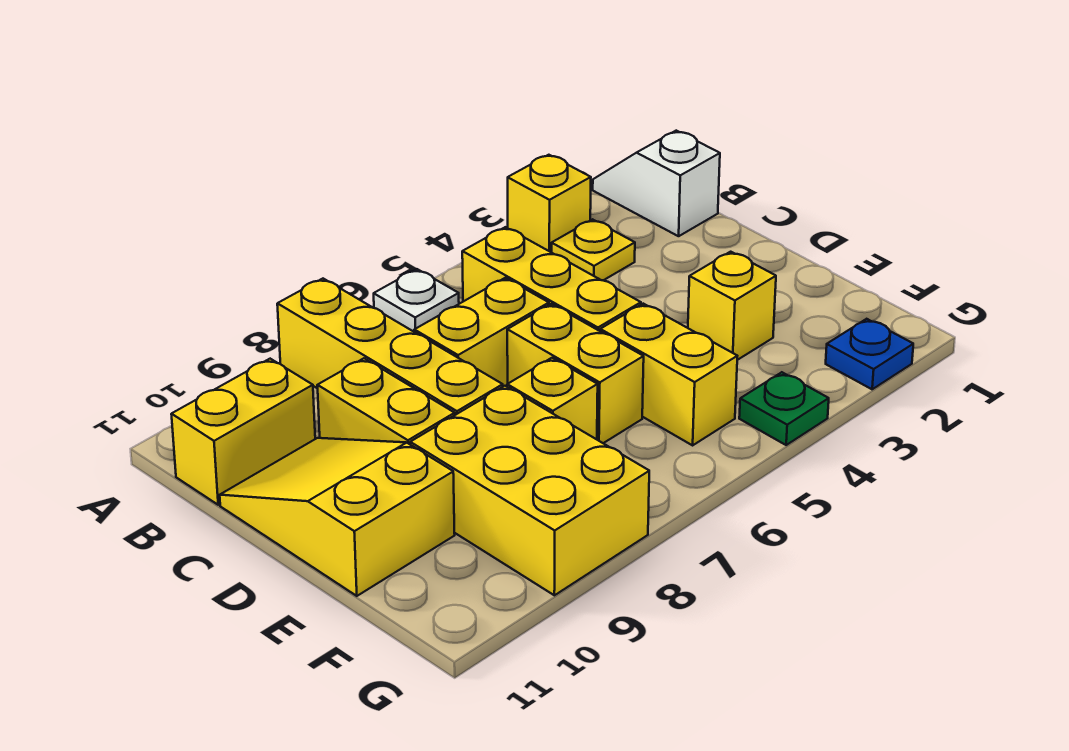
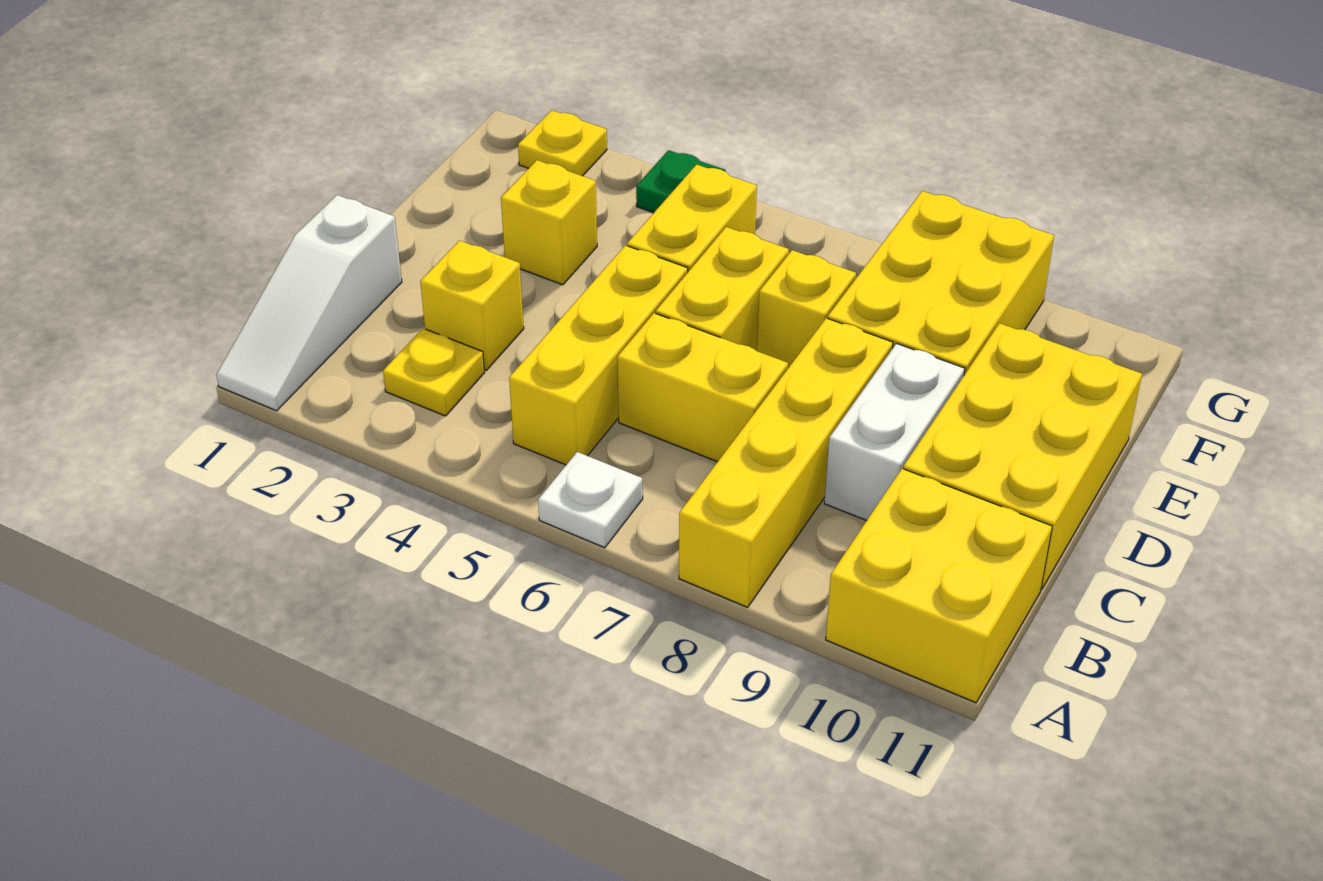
white slope A1:B1 level 1 top B -> white slope A1:C1 level 1 top C
yellow brick A3 level 1 -> yellow brick C3 level 1
yellow brick B10:B11 level 1 -> yellow brick A10:B11 level 1
yellow brick C9:D9 level 1 -> white brick C9:D9 level 1
yellow slope C10:E11 level 1 top E -> yellow brick C10:E11 level 1
blue plate G2 level 1 -> yellow plate G2 level 1

